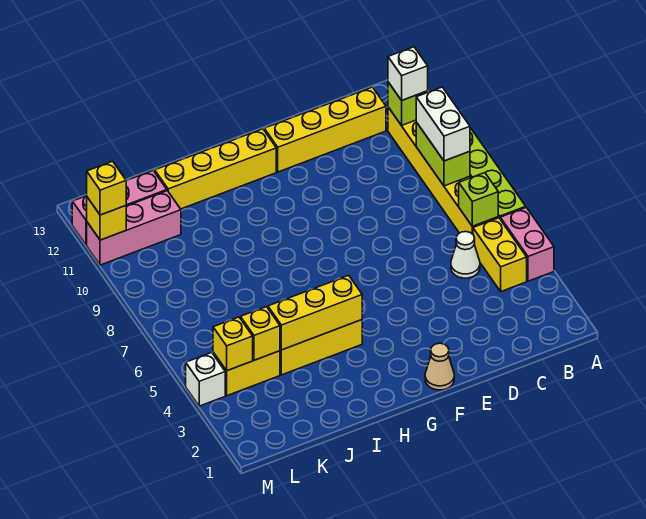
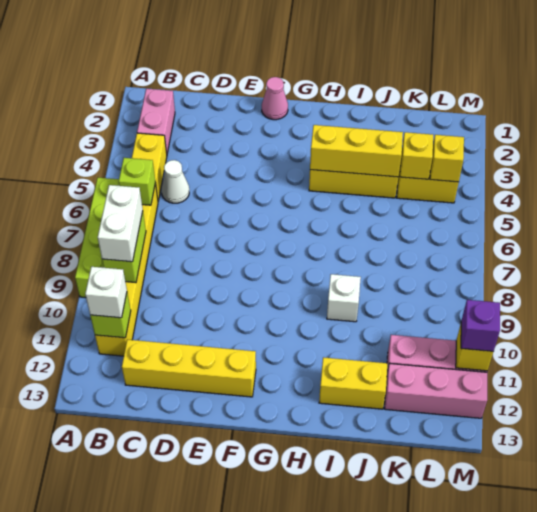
pink brick A4:A5 level 1 -> pink brick B2:B3 level 1
tan cone F1 level 1 -> pink cone F1 level 1
yellow brick G12:J12 level 1 -> yellow brick I12:J12 level 1
white brick M4 level 1 -> white brick I9 level 1
yellow brick M11 level 3 -> purple brick M11 level 3

